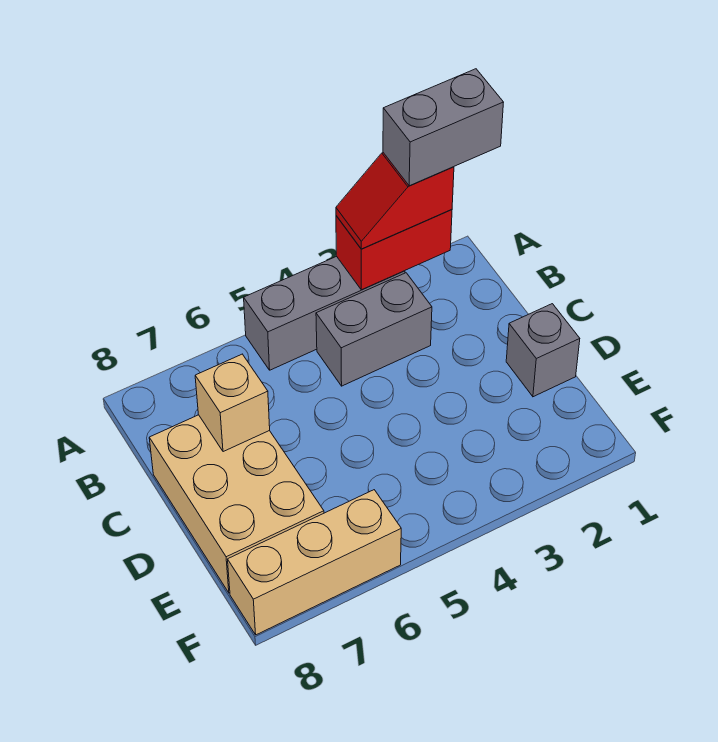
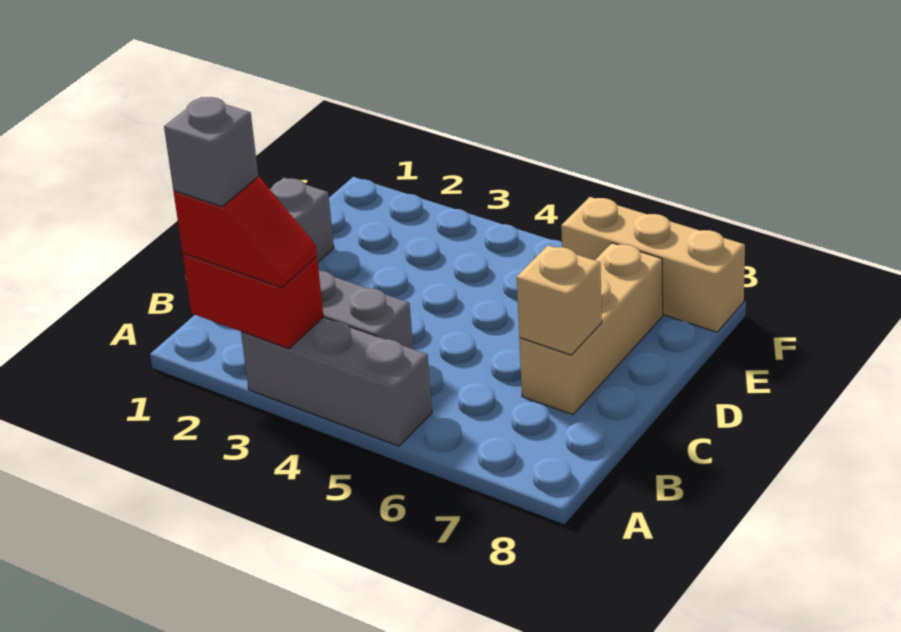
grey brick A1:A2 level 4 -> grey brick A2 level 4
tan brick C7:E8 level 1 -> tan brick C7:E7 level 1

